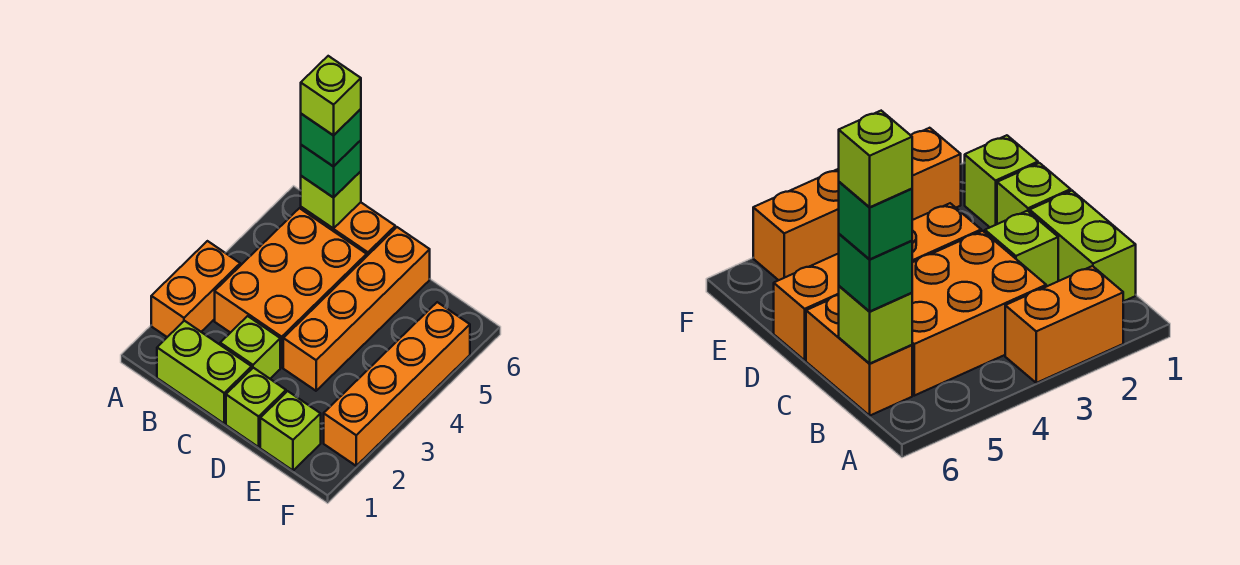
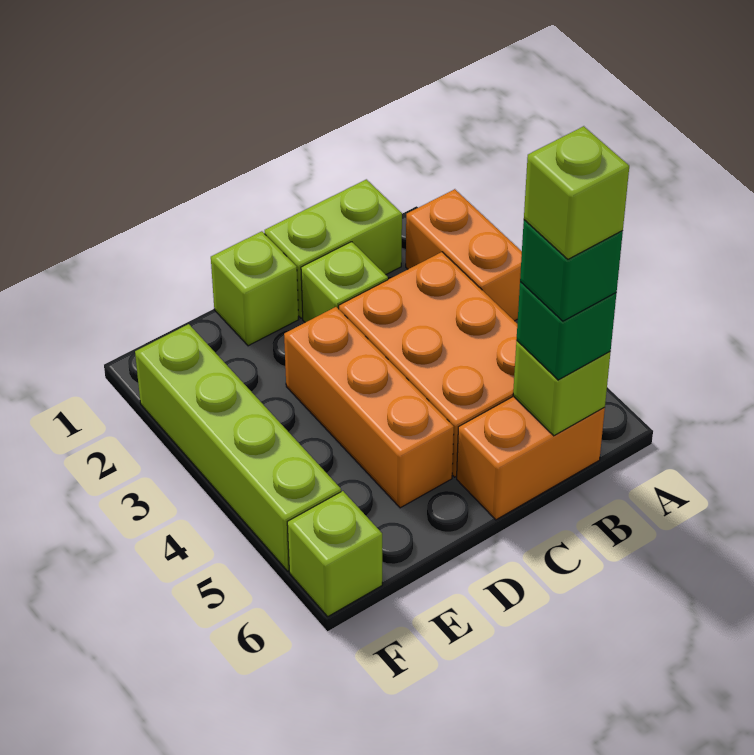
orange brick D3:D6 level 1 -> orange brick D3:D5 level 1
lime brick E1 level 1 -> lime brick F6 level 1
orange brick F2:F5 level 1 -> lime brick F2:F5 level 1

